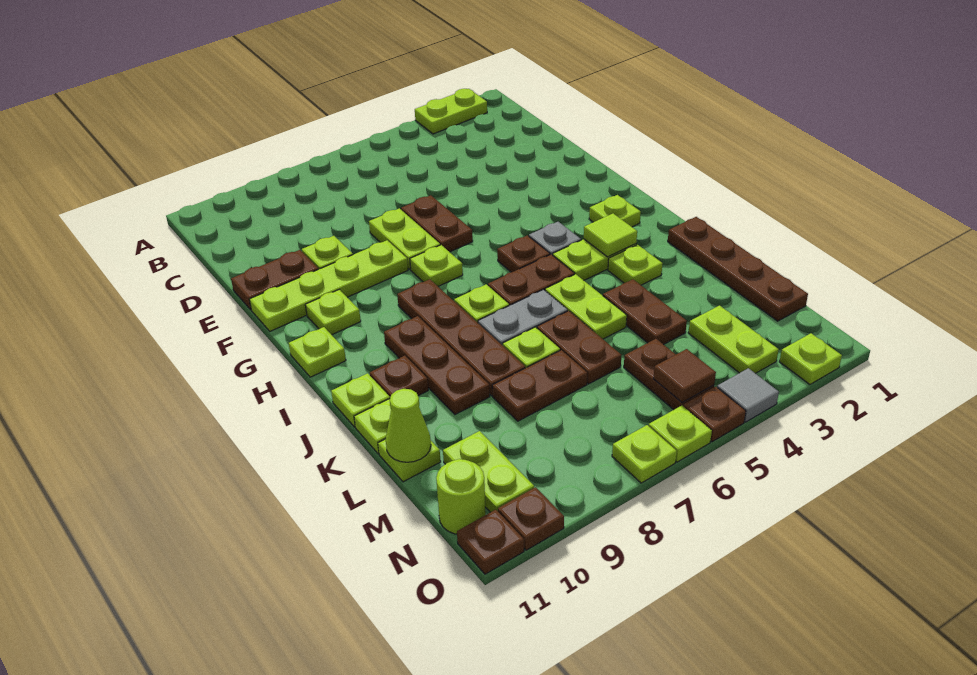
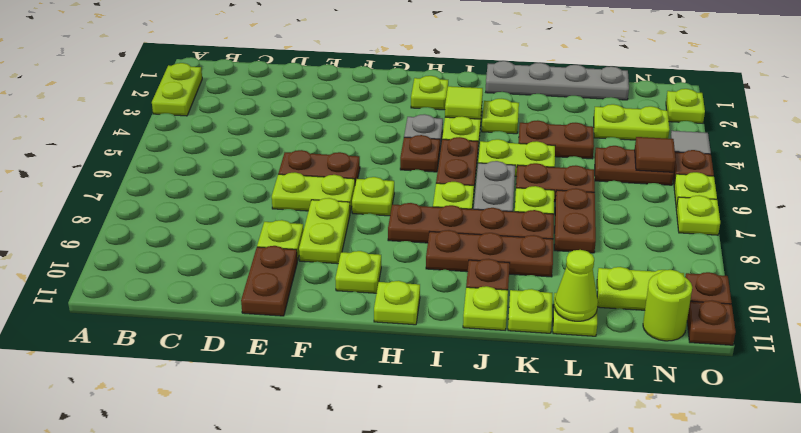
lime plate F8:F11 level 1 -> lime plate F8:F9 level 1
brown plate J1:M1 level 1 -> grey plate J1:M1 level 1

